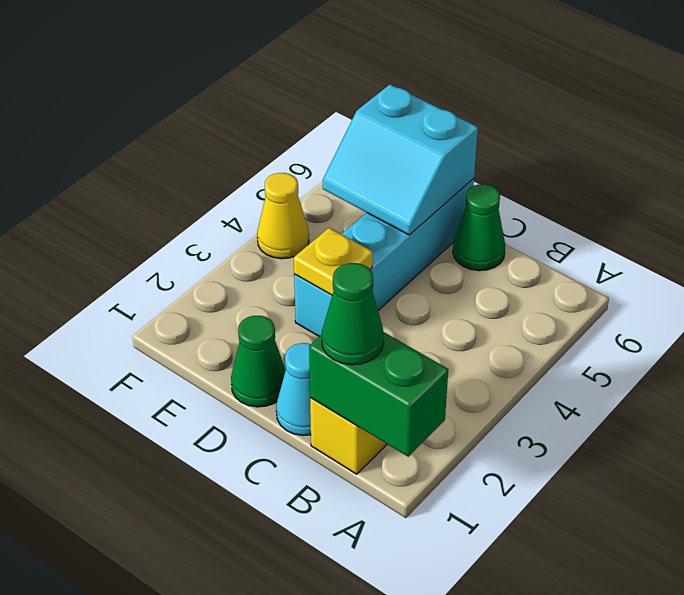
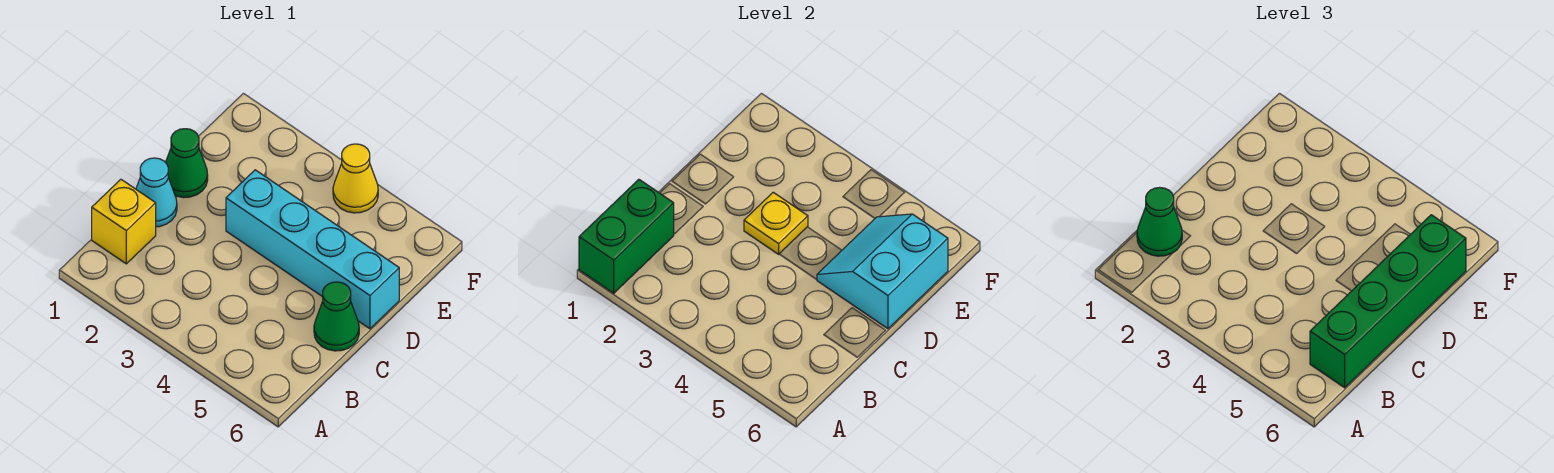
none -> green brick B6:E6 level 3

